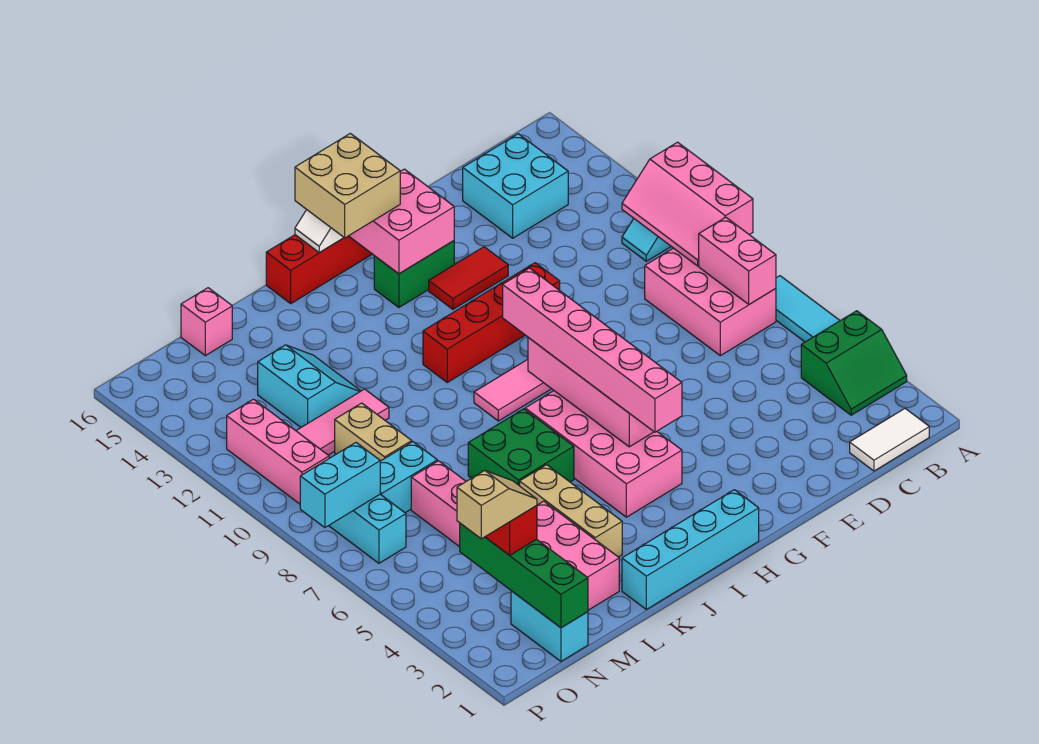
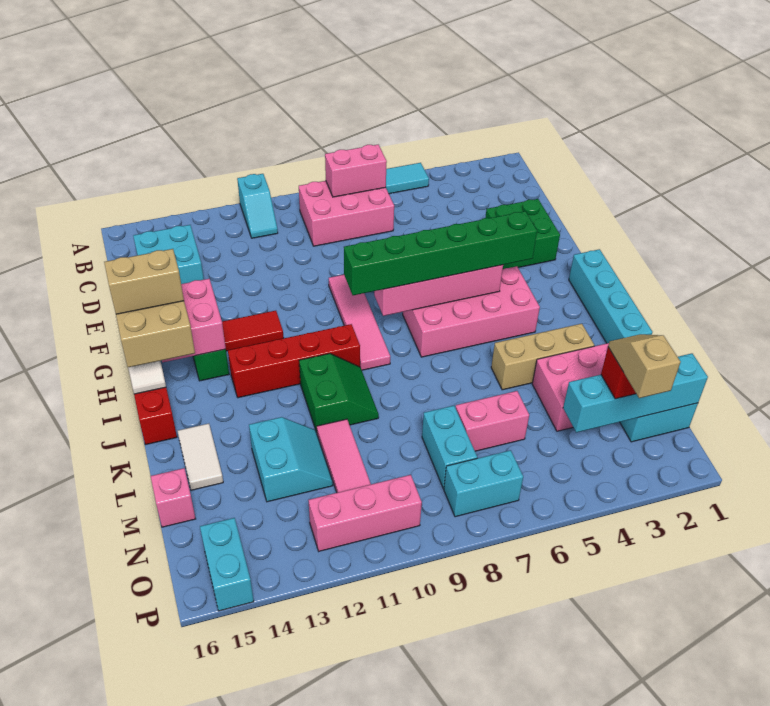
green slope A3:B4 level 1 top 4 -> green slope J10:K11 level 1 top 11
pink slope A9:B11 level 2 top A -> none
white tile B1:C1 level 1 -> white tile K15:L15 level 1
red brick F11:I11 level 1 -> red brick I10:I13 level 1
red tile F13:G13 level 1 -> red tile G12:G13 level 1
pink brick H4:H9 level 3 -> green brick H4:H9 level 3
green brick J6:K7 level 1 -> green brick E2:F3 level 1
cyan slope L12:M13 level 1 top M -> cyan slope L12:M13 level 1 top 13
tan brick M9:M10 level 1 -> tan brick H15:H16 level 4
green brick N1:N4 level 2 -> cyan brick N1:N4 level 2
cyan brick O8:P8 level 2 -> cyan brick O15:P15 level 1

